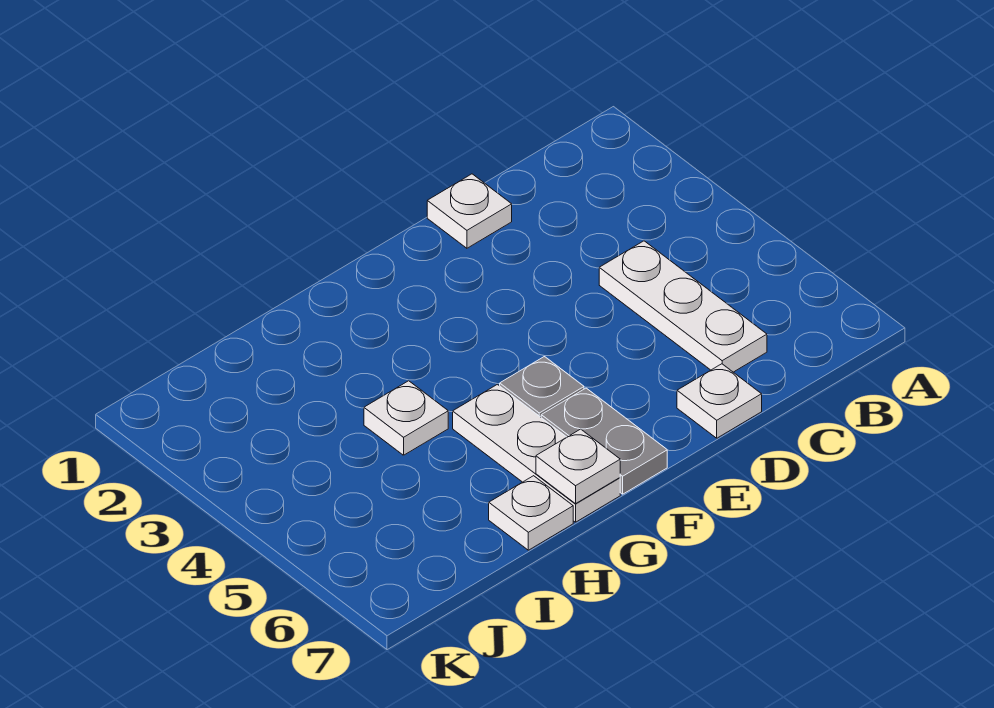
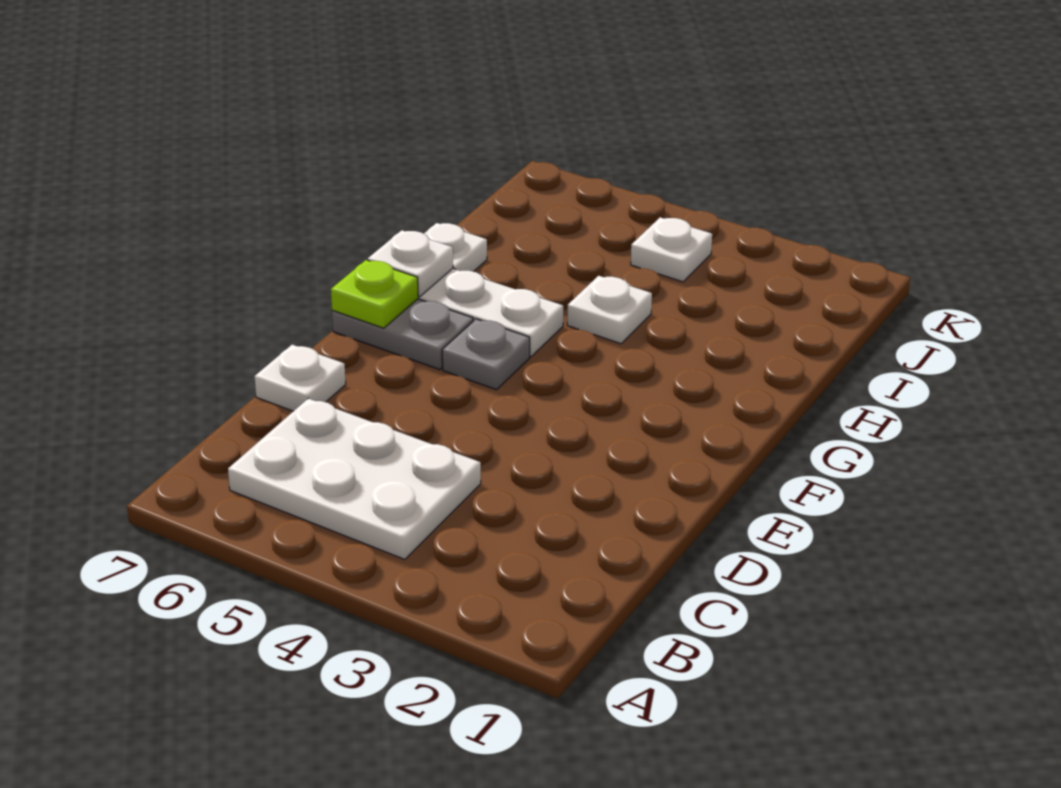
white plate C4:C6 level 1 -> white plate B4:C6 level 1
white plate D1 level 1 -> white plate J4 level 1
none -> lime plate F7 level 2

